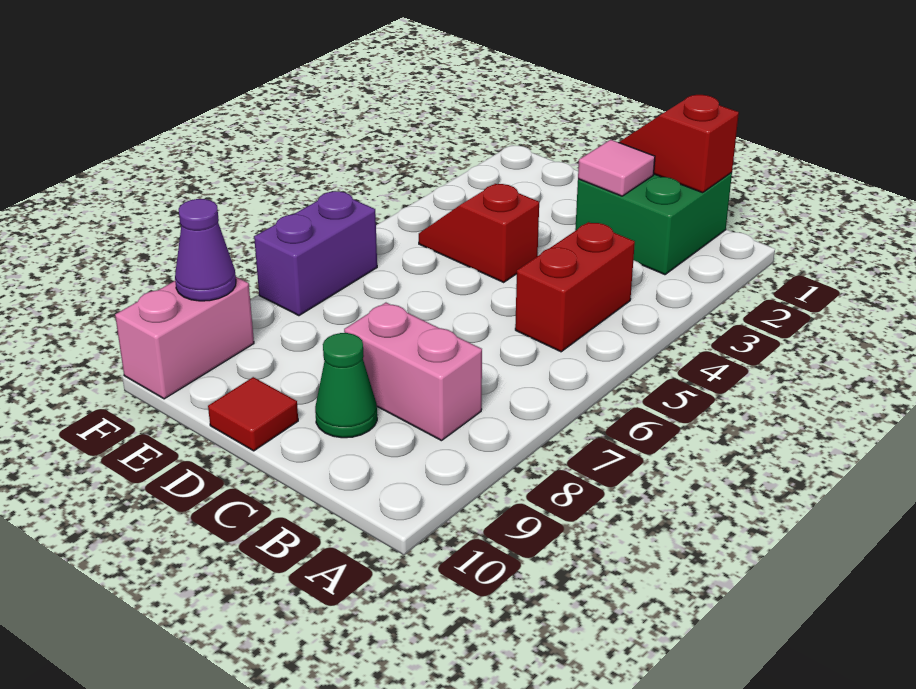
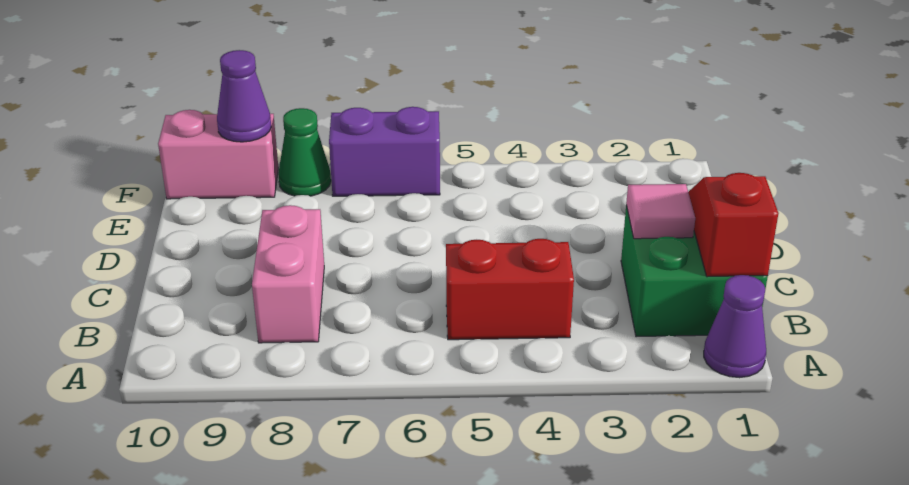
none -> purple cone A1 level 1
green cone C9 level 1 -> green cone F8 level 1
red slope D4:E4 level 1 top D -> none
red tile D10 level 1 -> none

